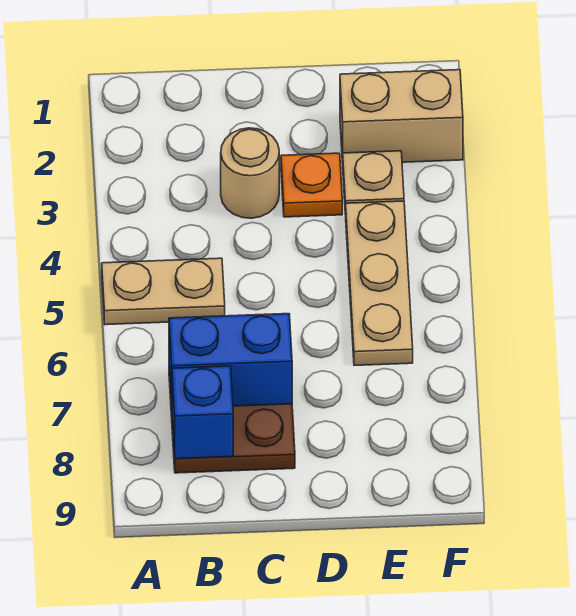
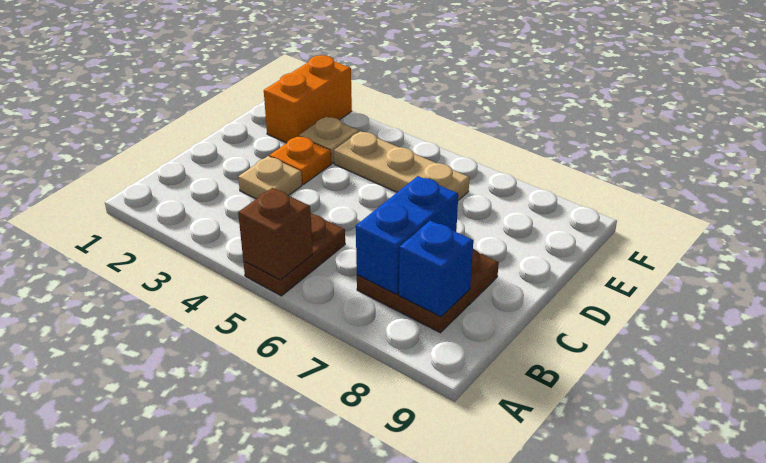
tan plate A5:B5 level 1 -> brown plate A5:B5 level 1
none -> brown brick A5 level 2
tan round brick C3 level 1 -> tan plate C3 level 1
tan brick E2:F2 level 1 -> orange brick E2:F2 level 1

